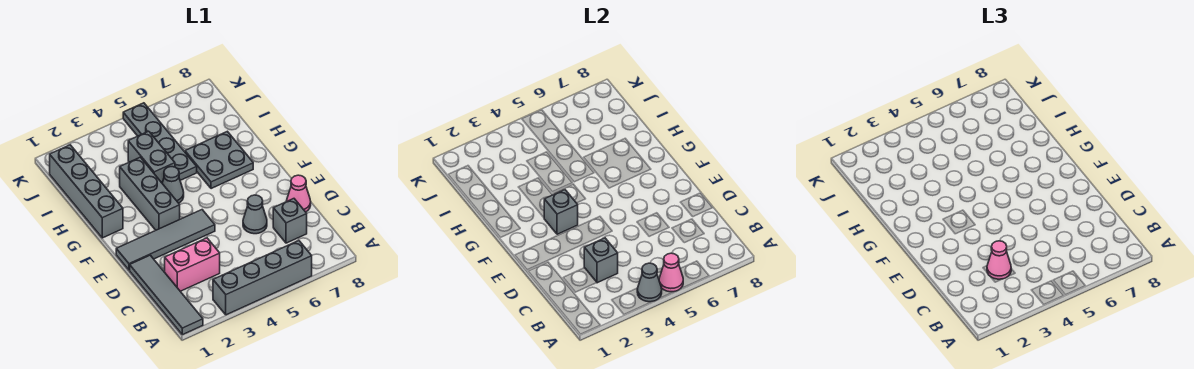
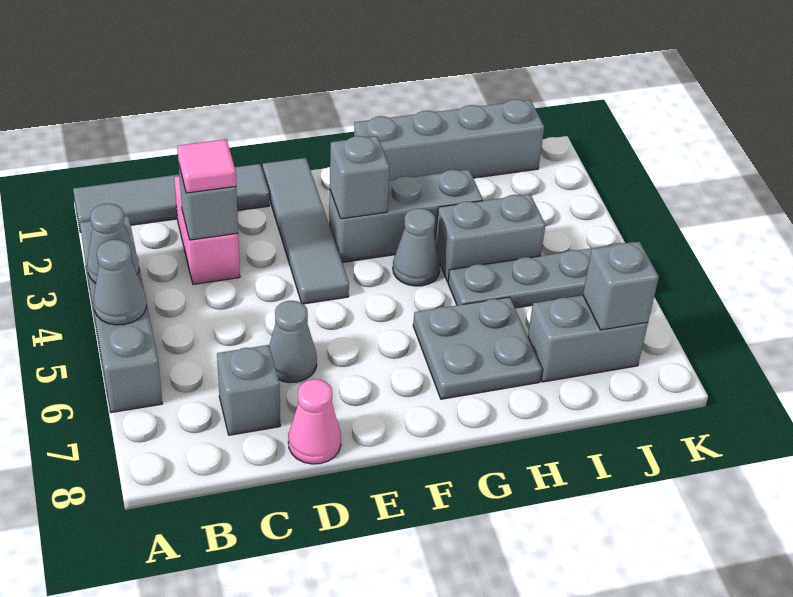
pink cone A5 level 2 -> grey cone A5 level 2
pink cone C3 level 3 -> pink tile C3 level 3
none -> grey brick I7:J7 level 1
none -> grey brick J7 level 2

